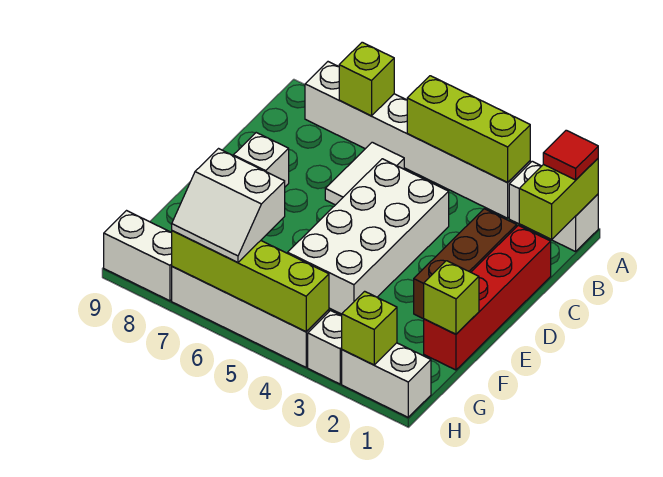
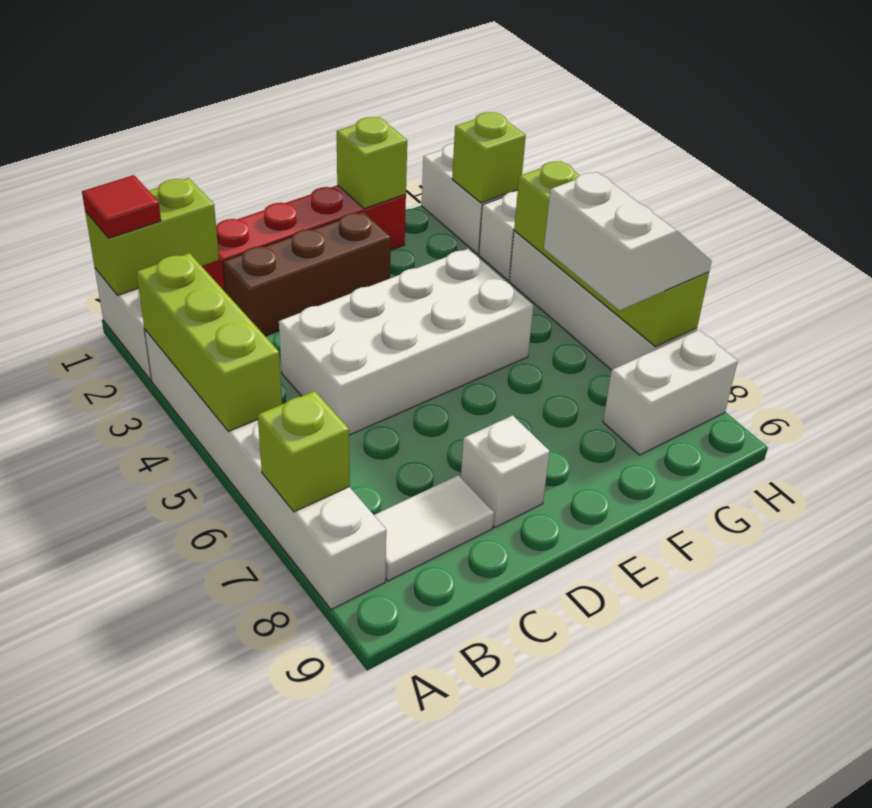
white tile B6:C6 level 1 -> white tile B8:C8 level 1
white brick H8:H9 level 1 -> white brick G8:H8 level 1

